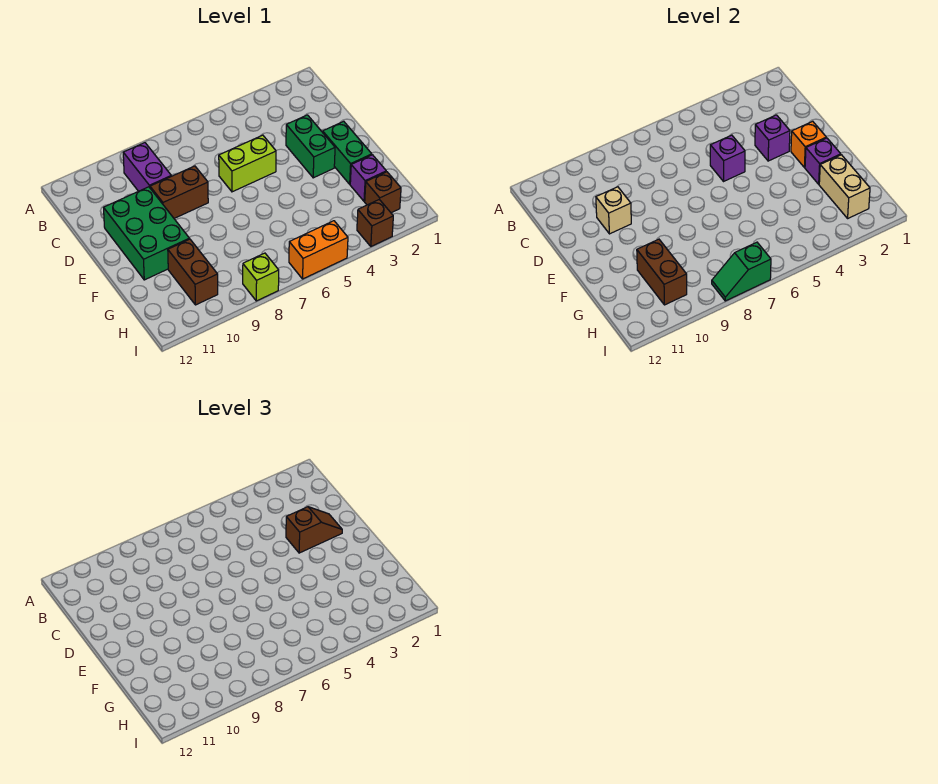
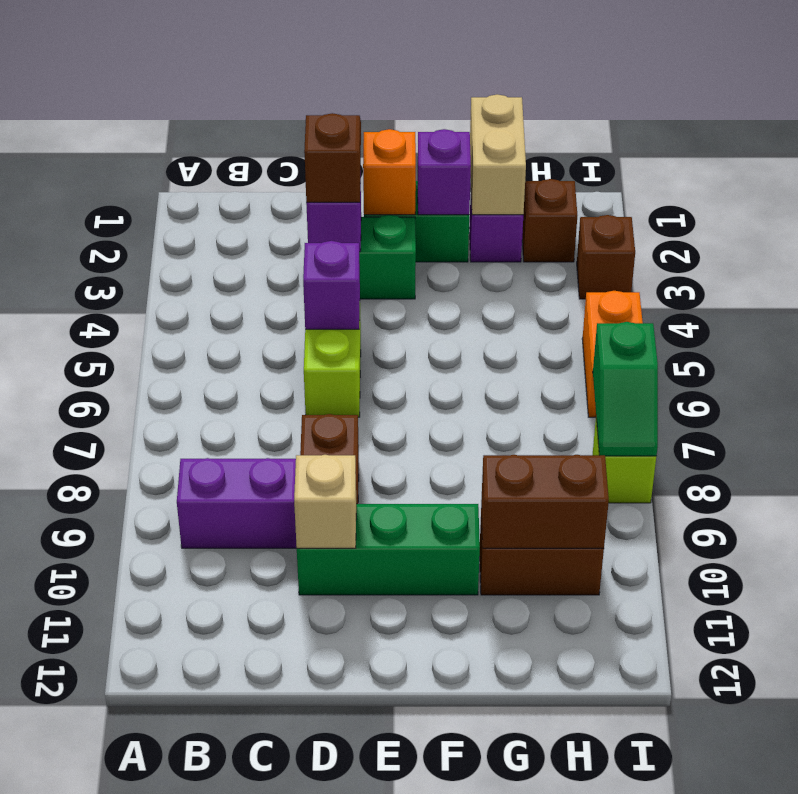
green brick D10:F11 level 1 -> green brick D10:F10 level 1
tan brick G2:H2 level 2 -> tan brick G1:G2 level 2

